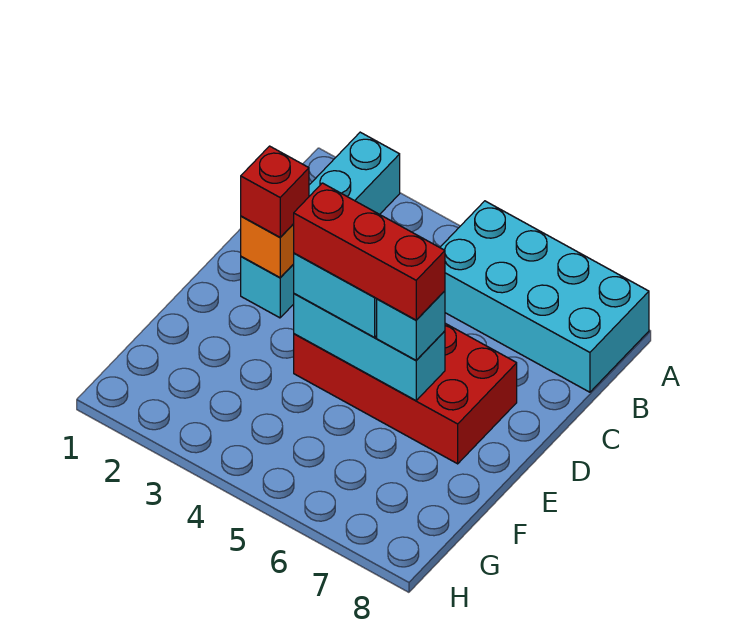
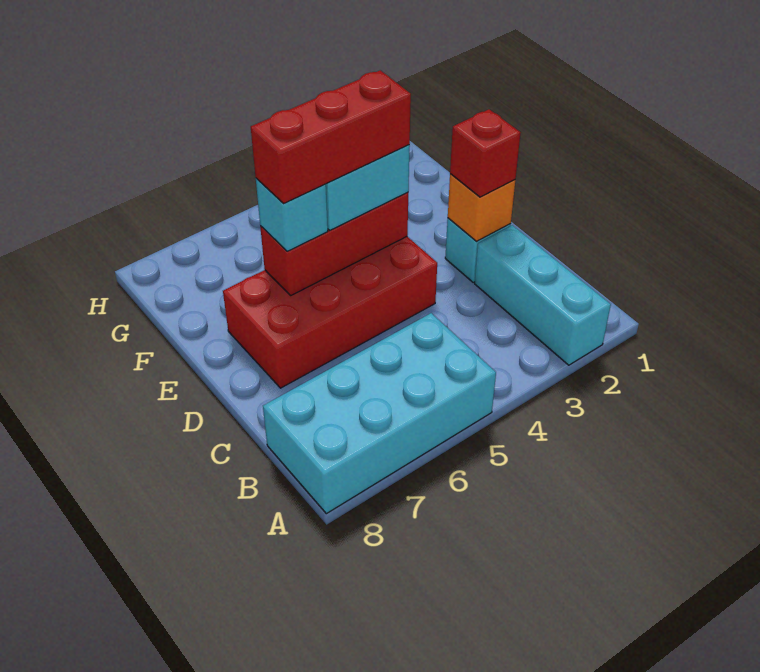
cyan brick E4:E6 level 2 -> red brick E4:E6 level 2

